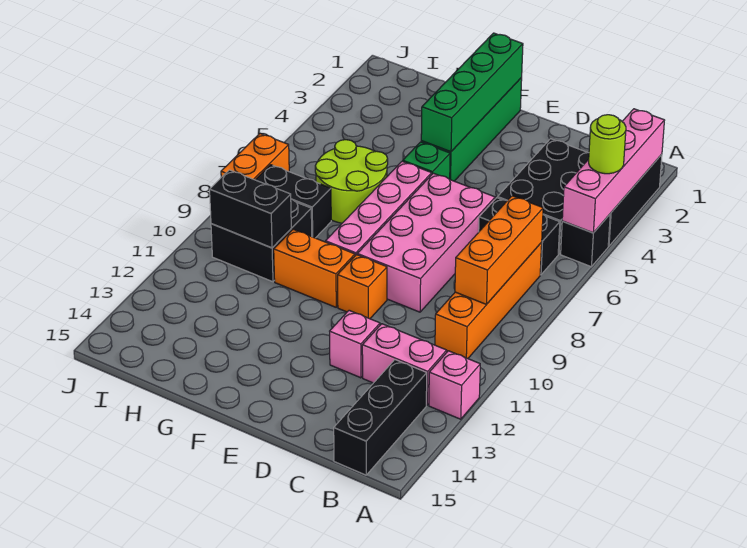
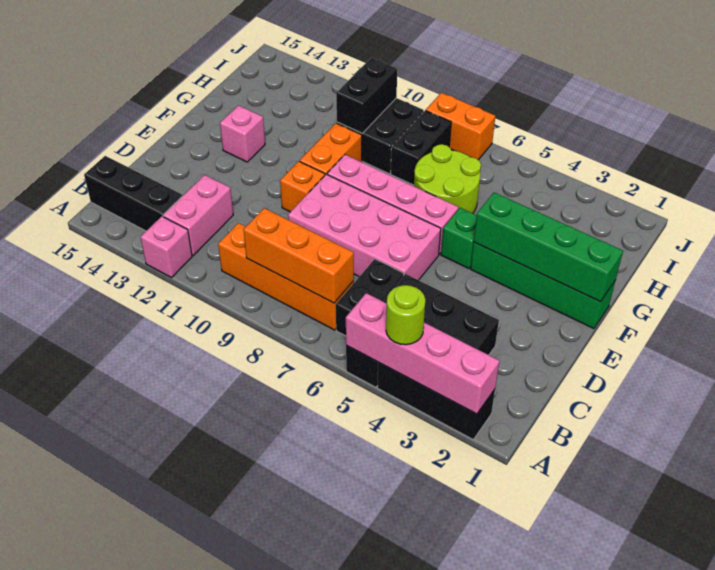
pink brick D12 level 1 -> pink brick F13 level 1

